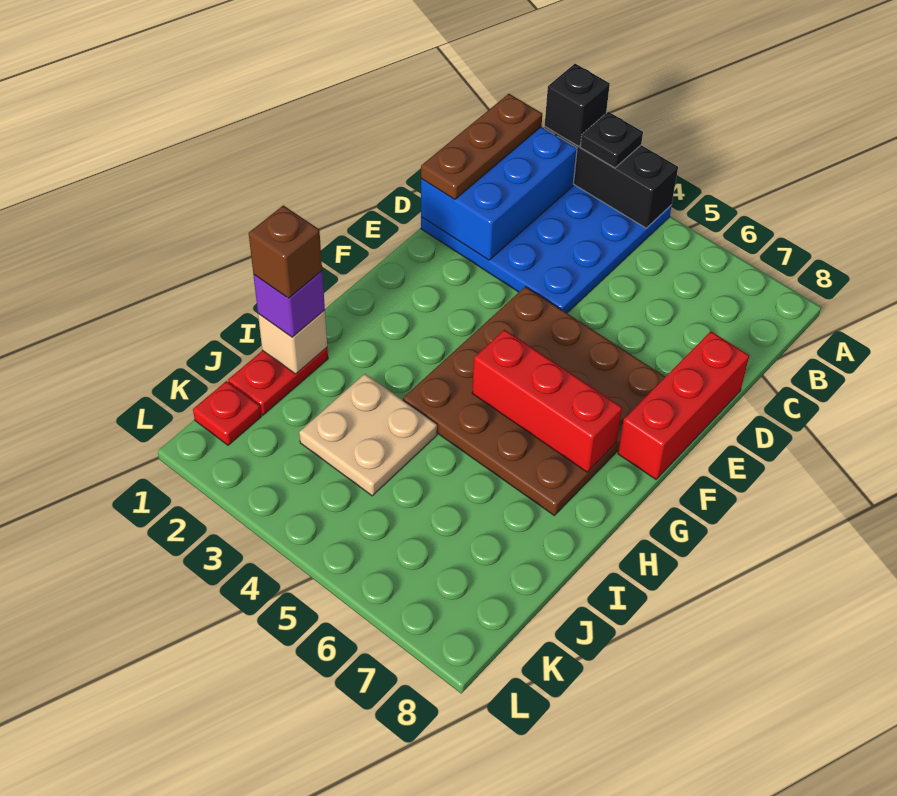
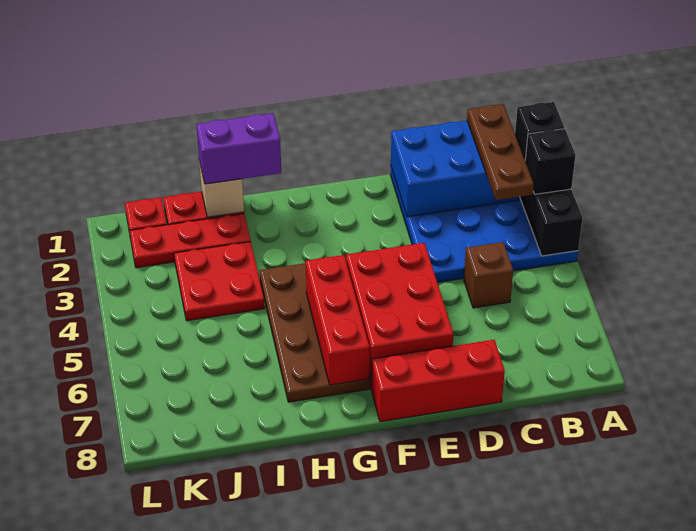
black plate A3 level 3 -> black brick A3 level 3
brown plate B1:D1 level 3 -> brown plate B1:B3 level 3
none -> red brick E5:F7 level 2
purple brick I1 level 3 -> purple brick H1:I1 level 3
brown brick I1 level 4 -> brown brick C5 level 1
none -> red plate I2:K2 level 1
tan plate I3:J4 level 1 -> red plate I3:J4 level 1

